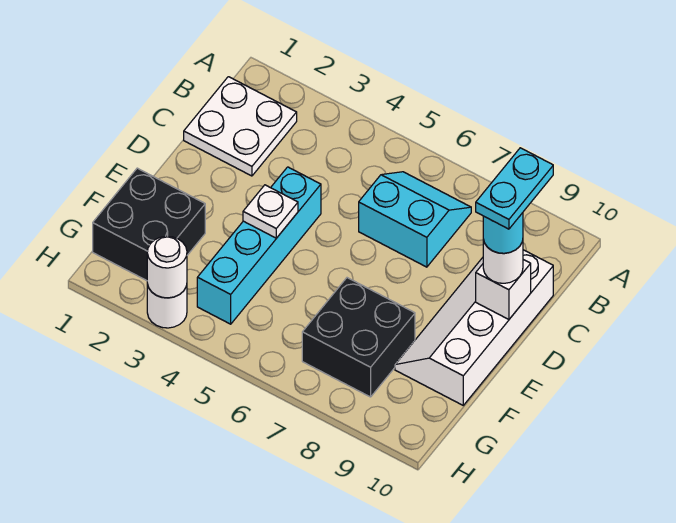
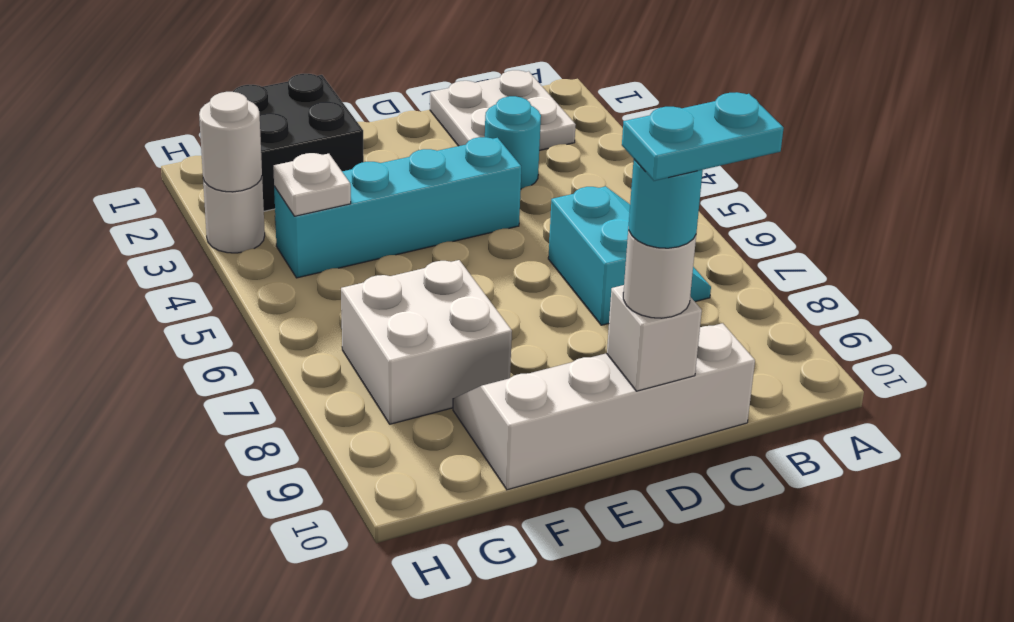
none -> cyan round brick C3 level 1
white plate E4 level 2 -> white plate G4 level 2
black brick F7:G8 level 1 -> white brick F7:G8 level 1

